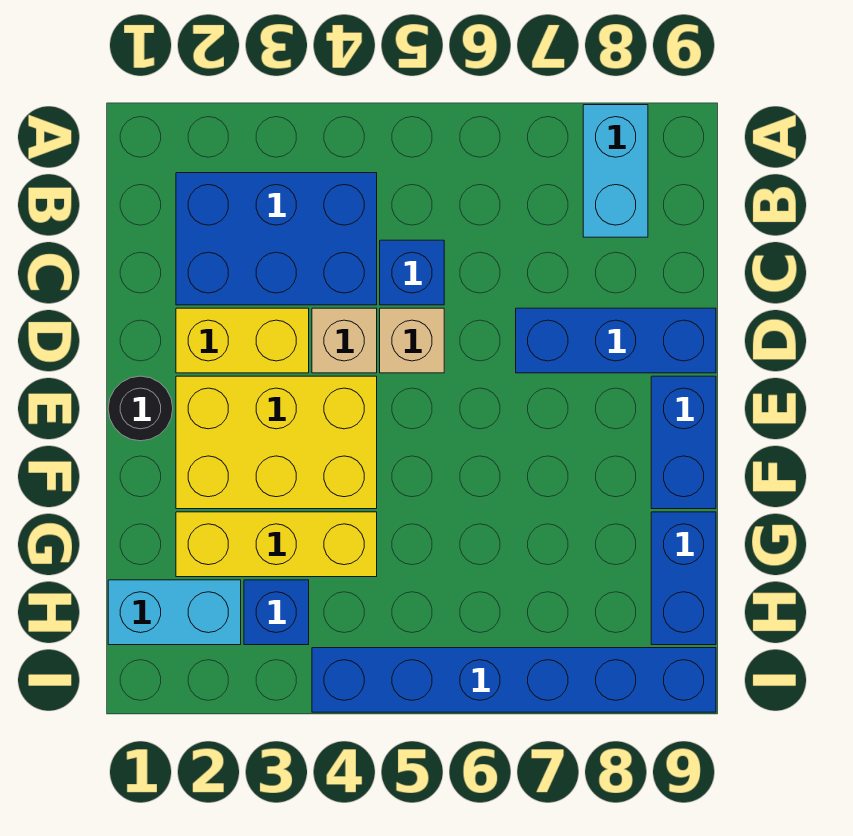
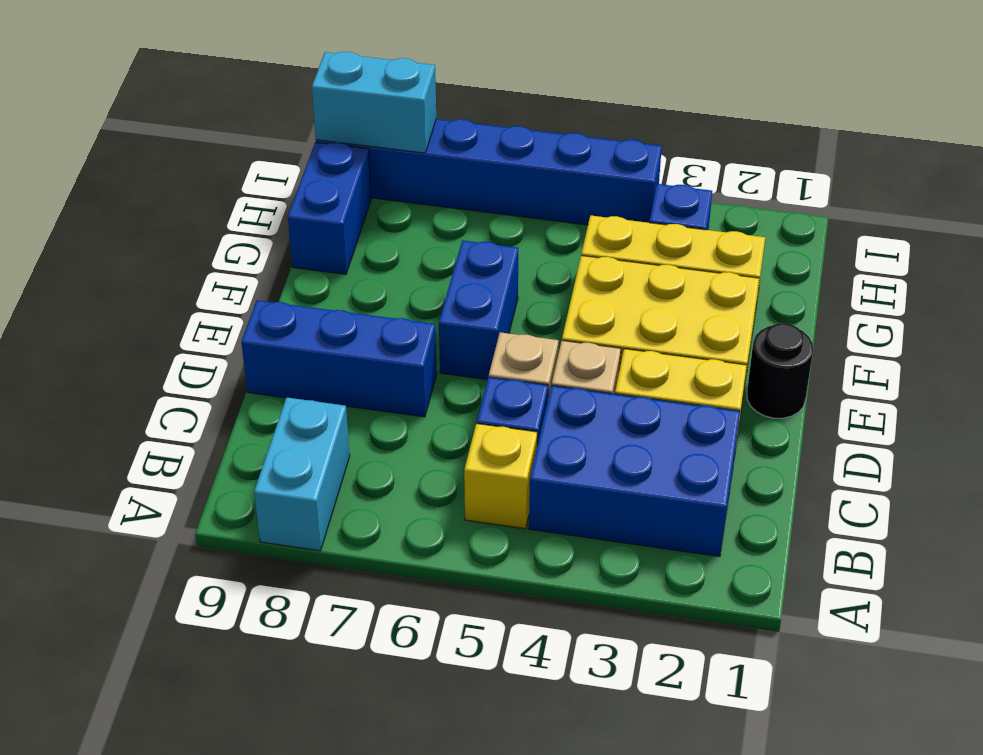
none -> yellow brick B5 level 1
blue brick E9:F9 level 1 -> blue brick E6:F6 level 1
cyan brick H1:H2 level 1 -> cyan brick I8:I9 level 2

